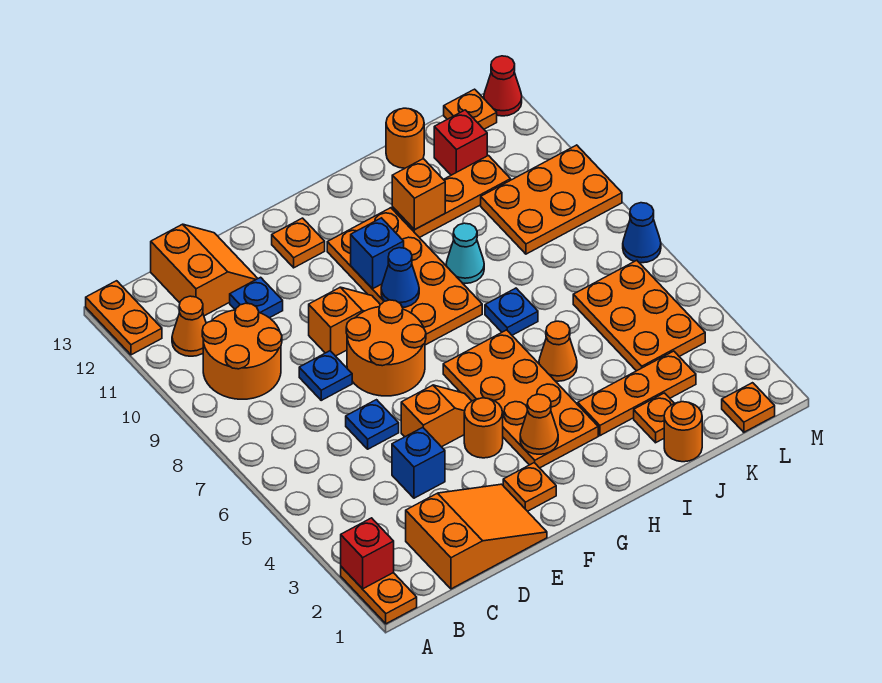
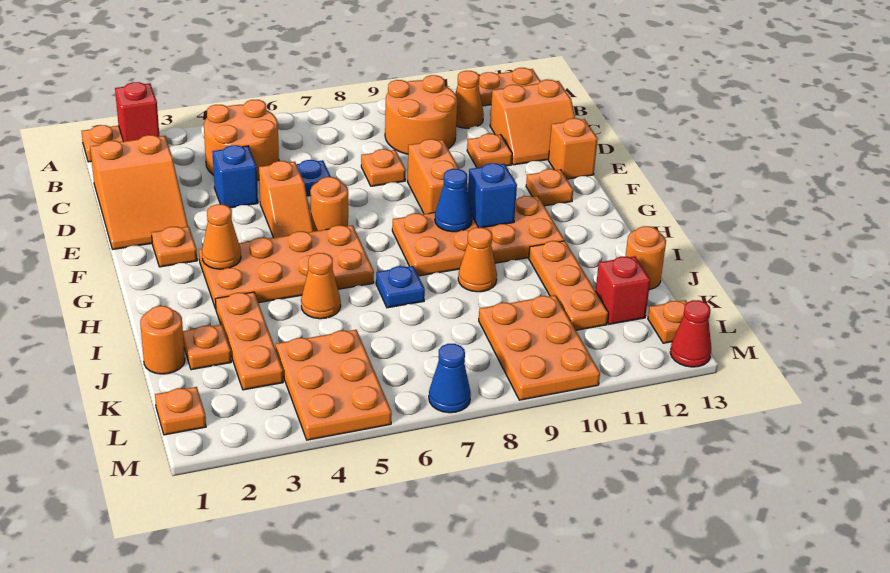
blue plate D8 level 1 -> orange plate D8 level 1
blue plate D11 level 1 -> orange plate D11 level 1
orange round brick E7:F8 level 1 -> orange round brick B4:C5 level 1
orange slope E9:F9 level 1 top E -> orange brick E9:F9 level 1
orange round brick F4 level 1 -> orange round brick F6 level 1
cyan cone I9 level 1 -> orange cone I9 level 1
orange brick I11 level 2 -> orange brick E13 level 1
orange plate K4:L6 level 1 -> orange plate K4:M5 level 1

